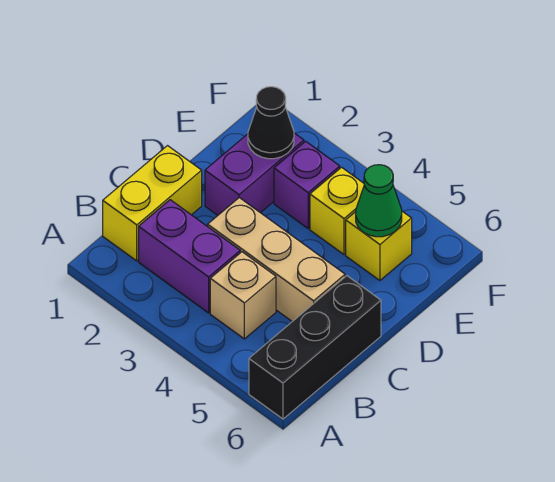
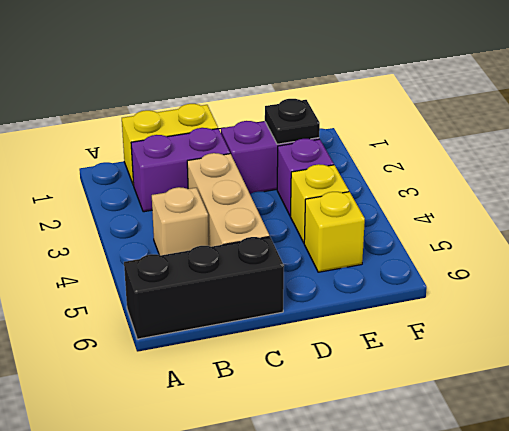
purple brick B2:B3 level 1 -> purple brick B2:C2 level 1
black cone E2 level 2 -> black plate E2 level 2
green cone E5 level 2 -> none

